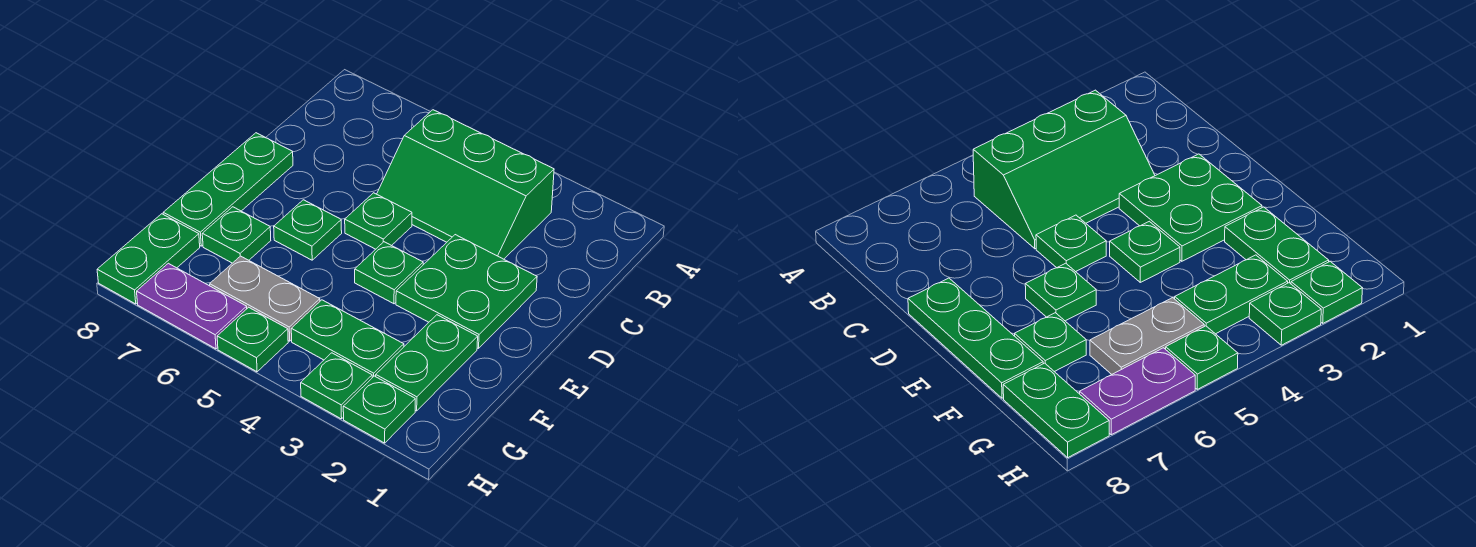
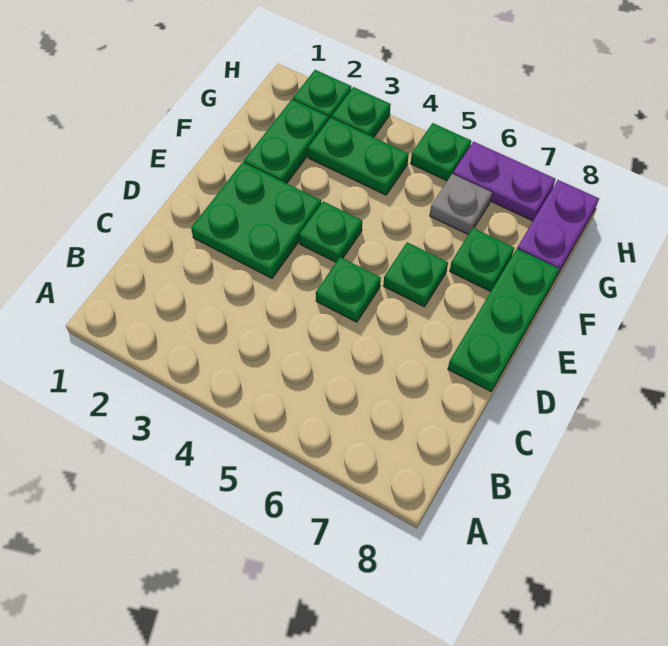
green slope B3:C5 level 1 top B -> none
grey plate G5:G6 level 1 -> grey plate G6 level 1
green plate G8:H8 level 1 -> purple plate G8:H8 level 1

